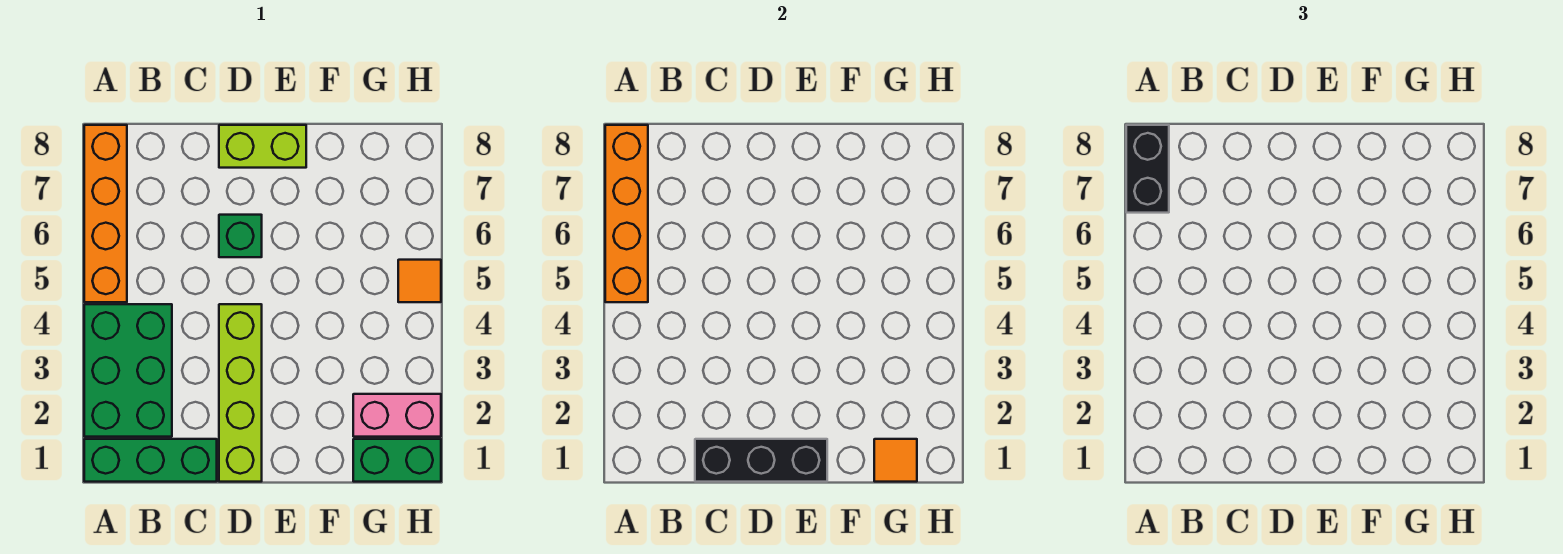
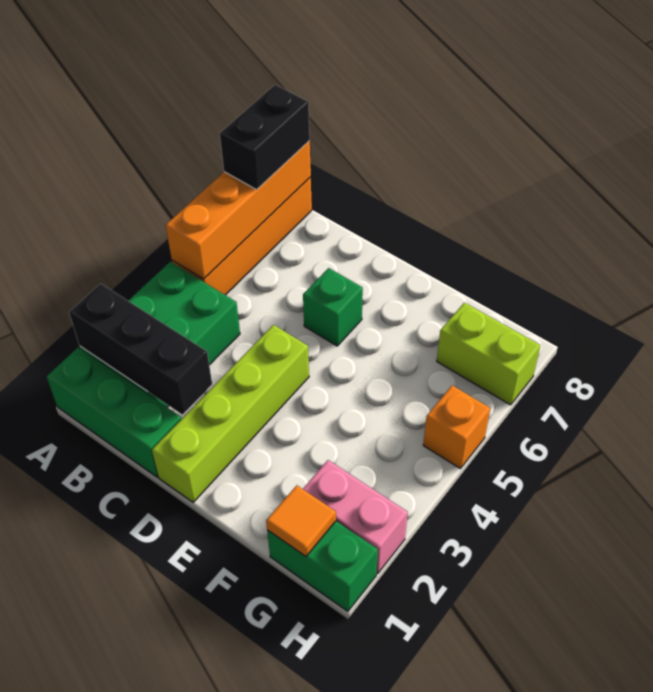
black brick C1:E1 level 2 -> black brick A2:C2 level 2
lime brick D8:E8 level 1 -> lime brick G7:H7 level 1
orange tile H5 level 1 -> orange brick H5 level 1

